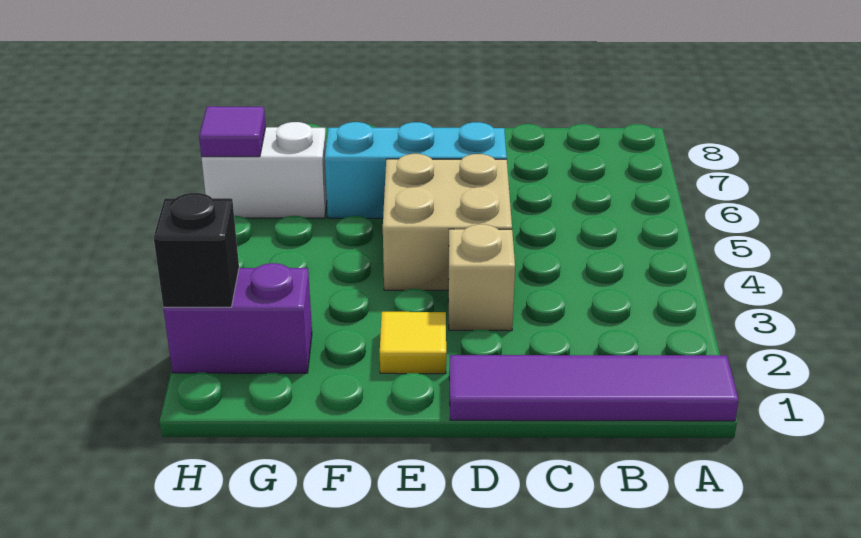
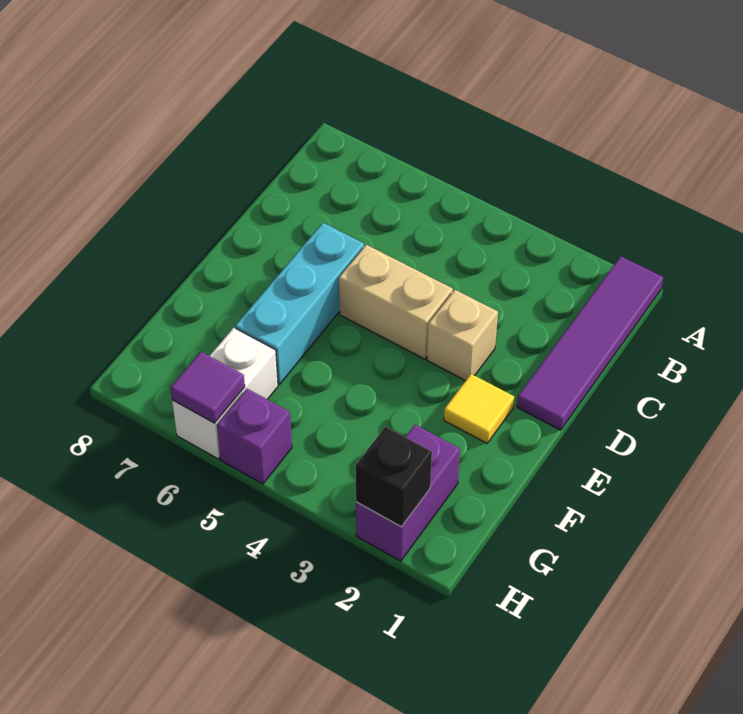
tan brick D4:E5 level 1 -> tan brick D4:D5 level 1
none -> purple brick H5 level 1

